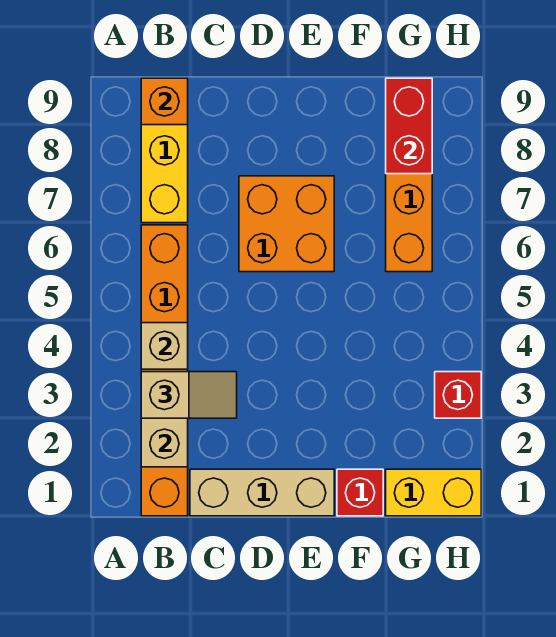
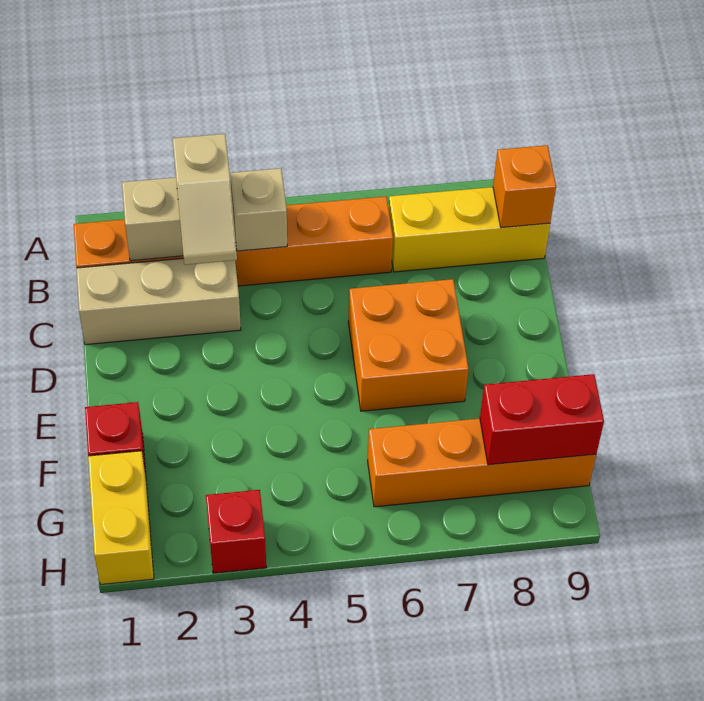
tan brick C1:E1 level 1 -> tan brick C1:C3 level 1

